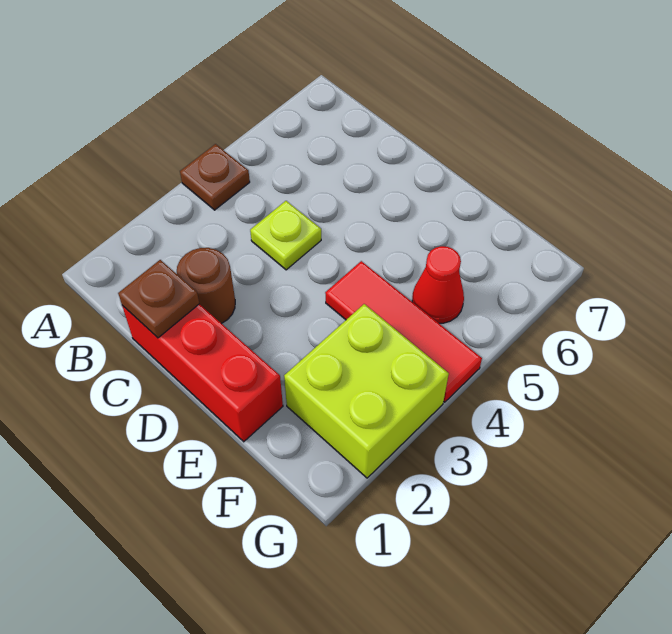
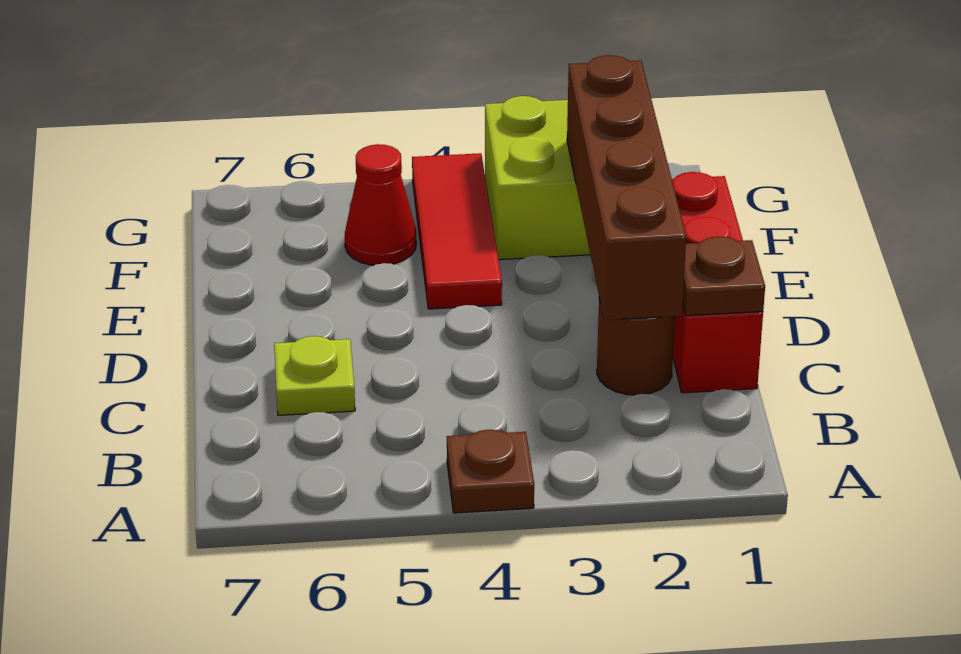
none -> brown brick C2:F2 level 2
lime plate C4 level 1 -> lime plate C6 level 1

